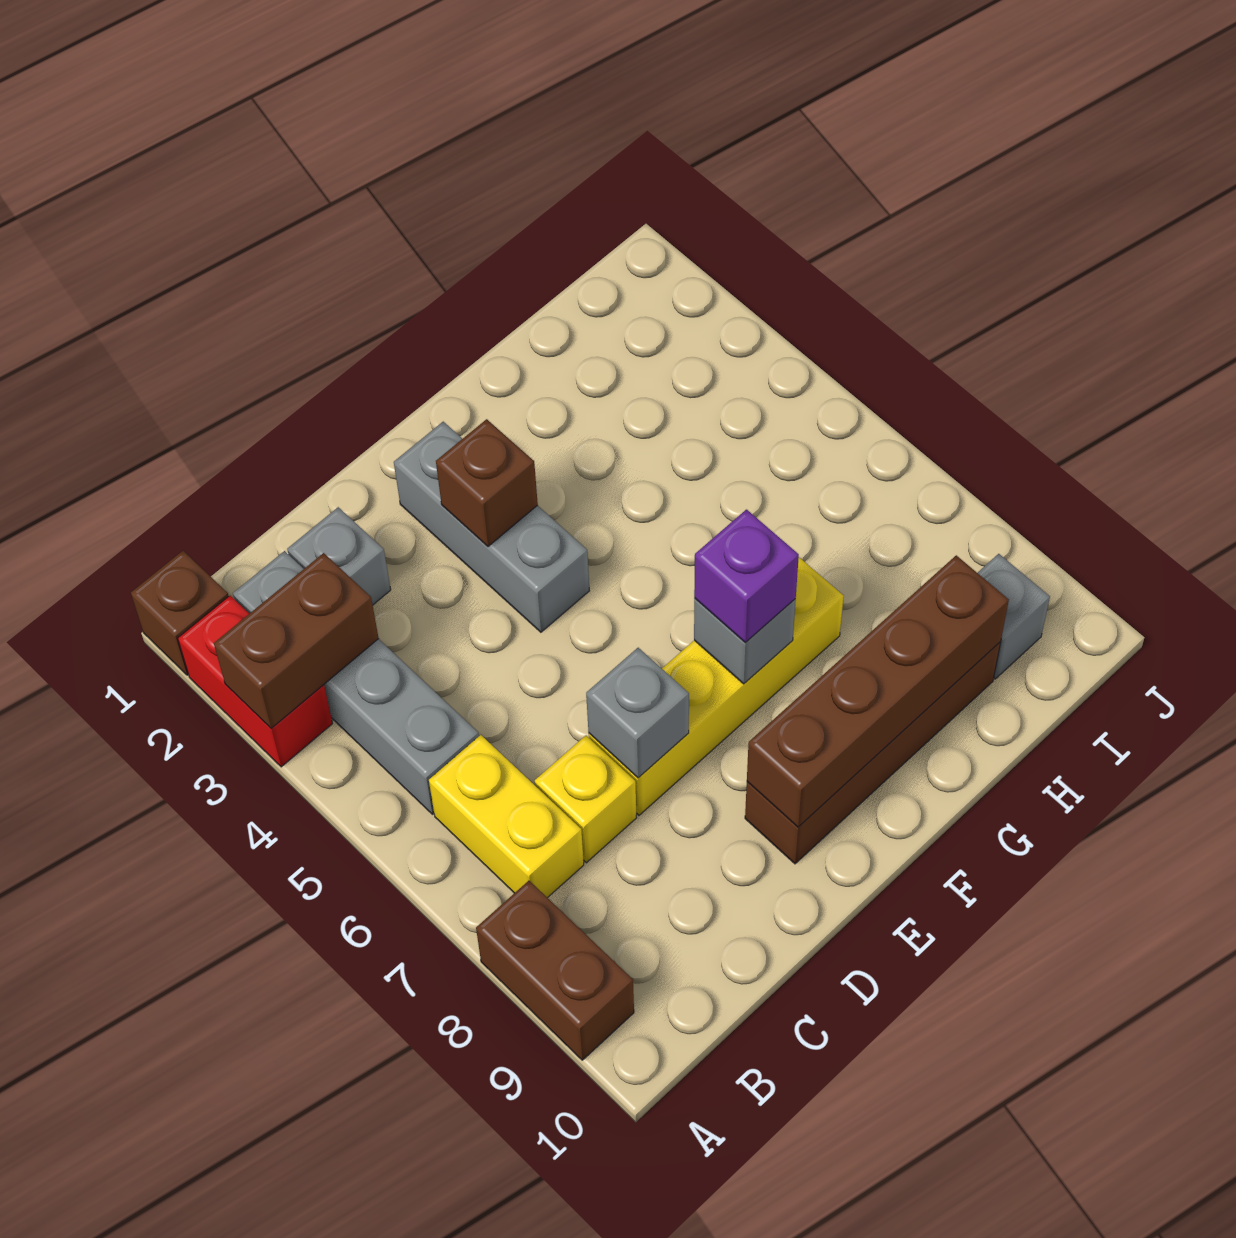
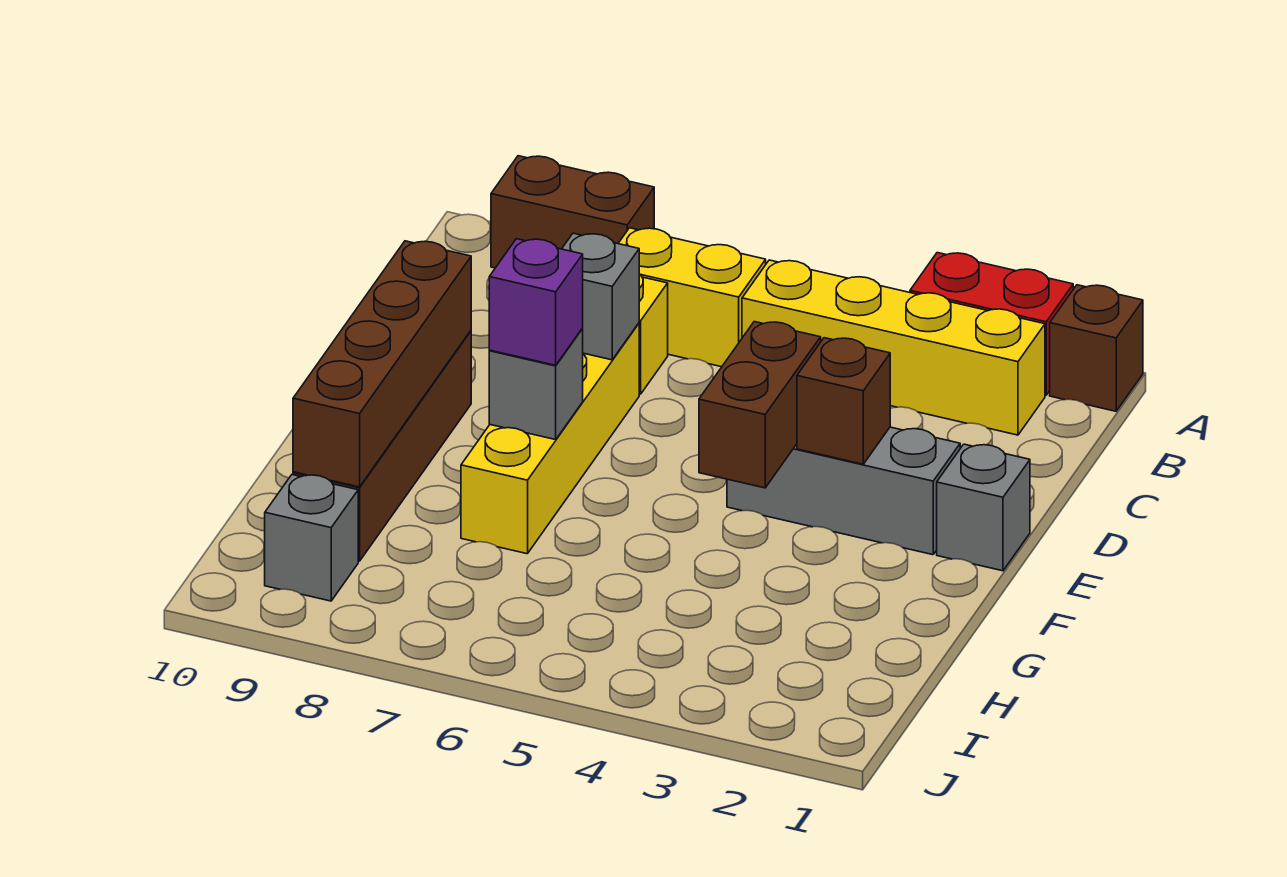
brown brick A3:B3 level 2 -> brown brick E4:F4 level 2
grey brick B2:B5 level 1 -> yellow brick B2:B5 level 1
grey brick C2 level 1 -> grey brick E1 level 1

